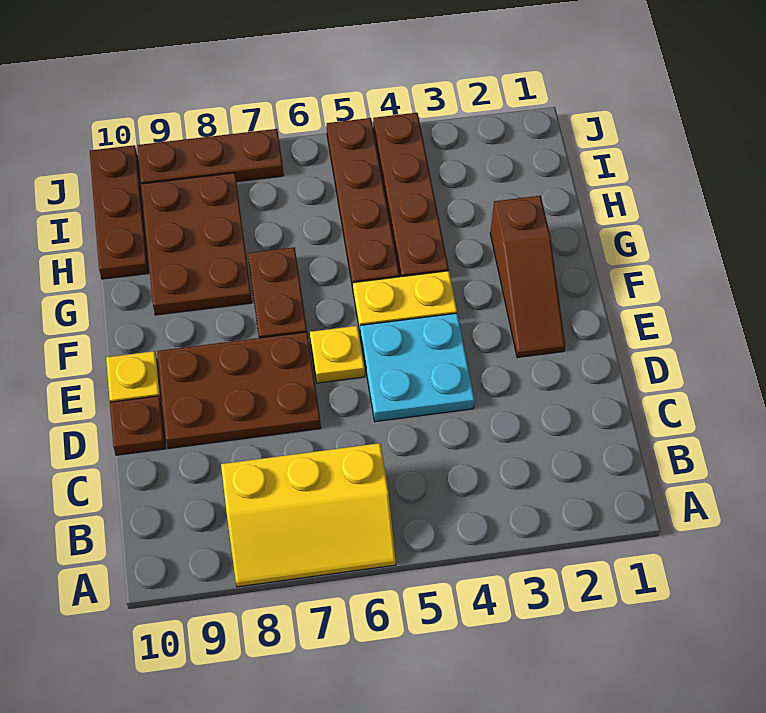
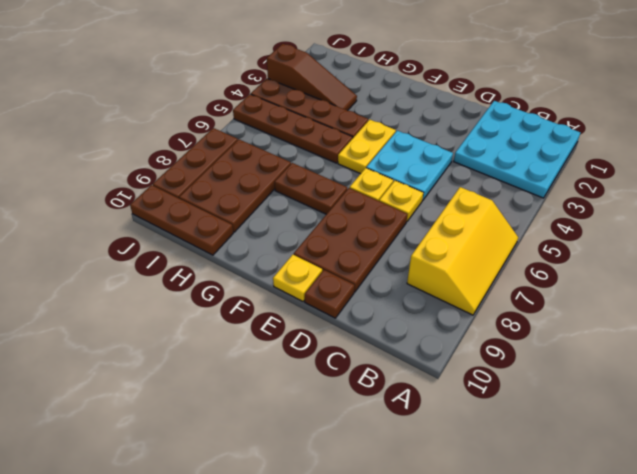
none -> cyan plate A1:C3 level 1
none -> yellow plate D6 level 1
brown slope E2:G2 level 1 top G -> brown slope H3:J3 level 1 top J
brown plate G8:I9 level 1 -> brown plate H7:I9 level 1

